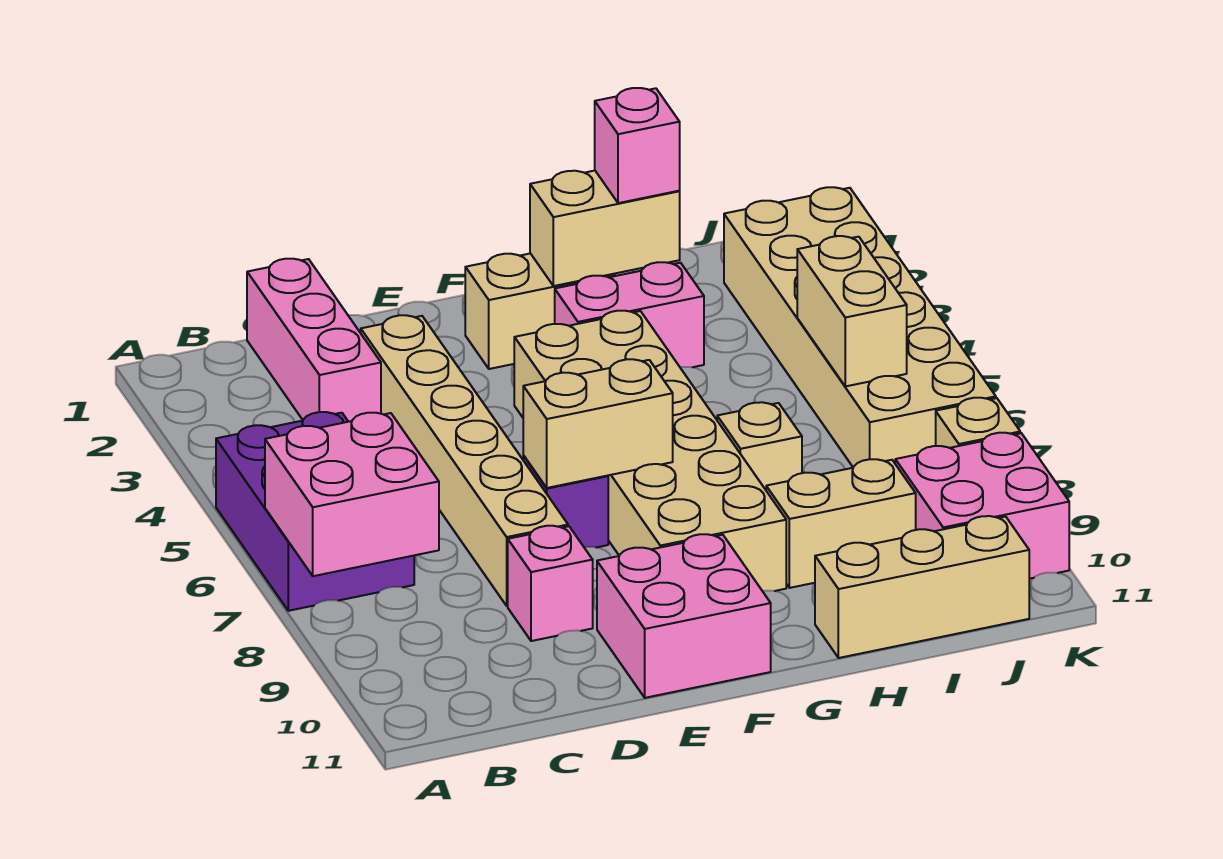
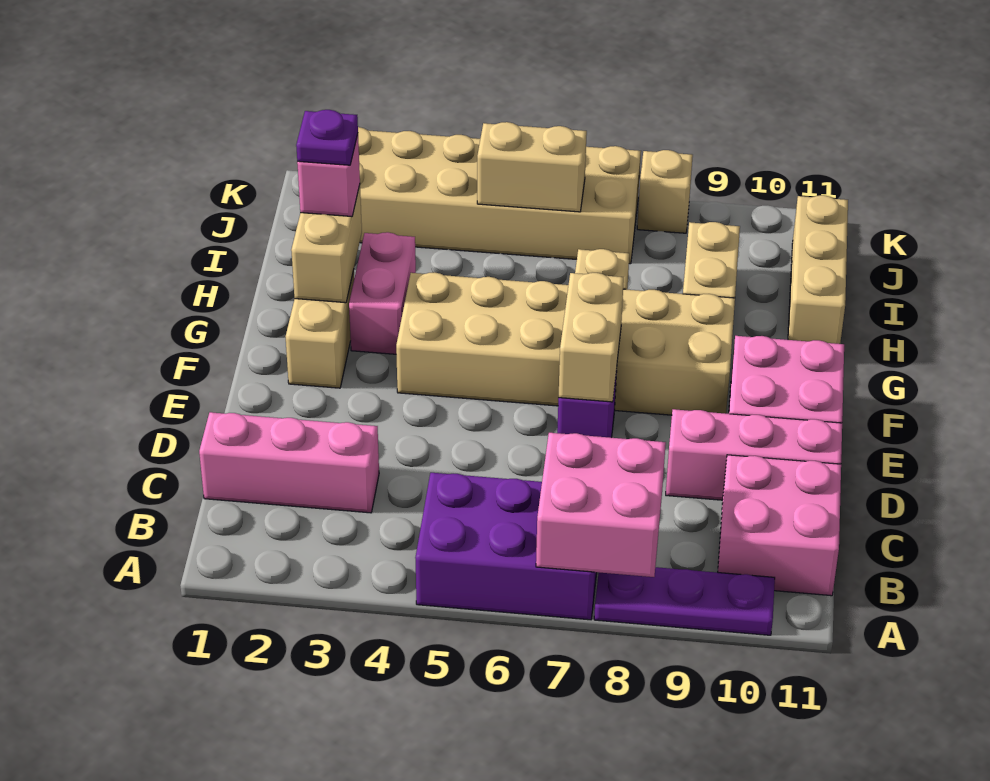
none -> purple plate A8:A10 level 1
tan brick D3:D8 level 1 -> none
pink brick D9 level 1 -> pink brick D9:D11 level 1
none -> purple plate H2 level 4
pink brick J9:K10 level 1 -> pink brick B10:C11 level 1

